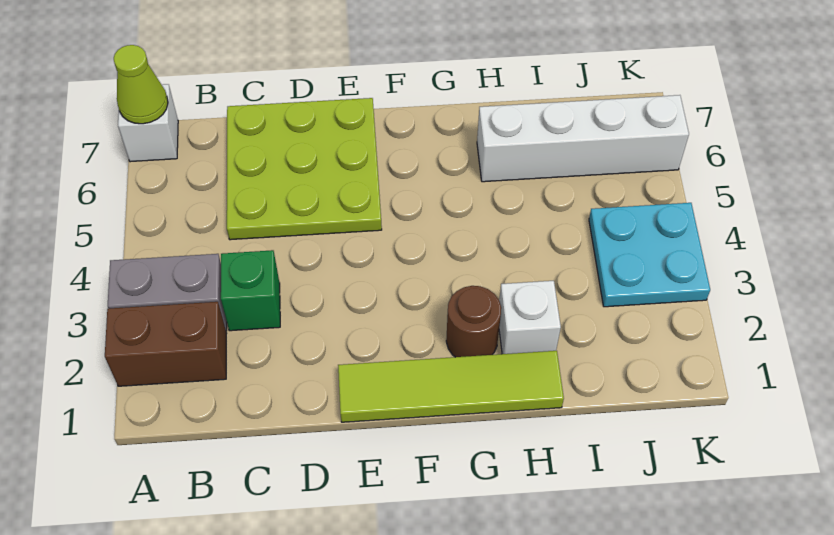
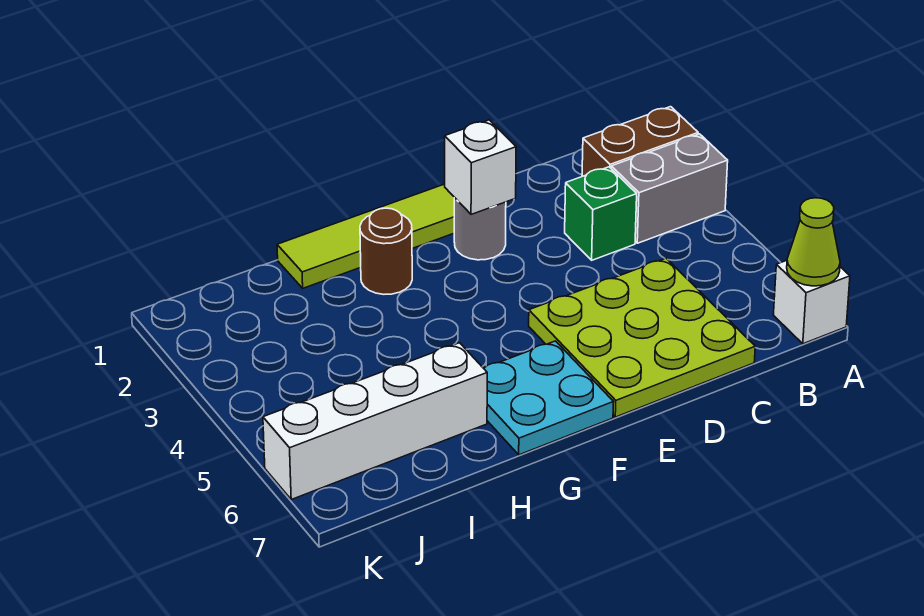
none -> grey round brick E2 level 1
white brick H2 level 1 -> white brick E2 level 2
cyan plate J3:K4 level 1 -> cyan plate F6:G7 level 1

